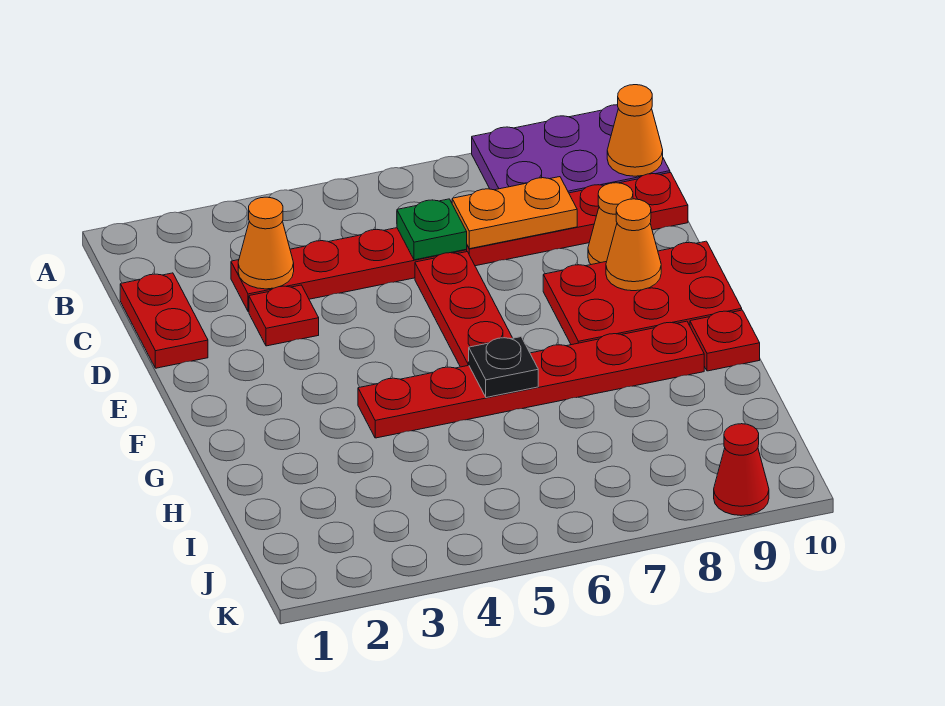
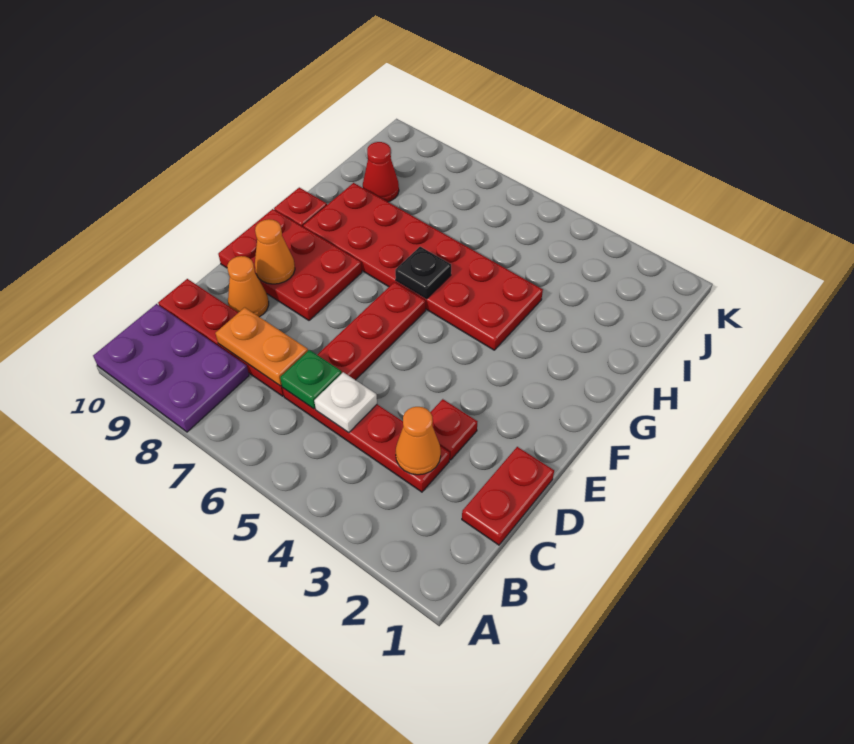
orange cone B10 level 2 -> none
none -> white plate C5 level 2
red plate G4:G9 level 1 -> red plate G4:H9 level 1
red cone K9 level 1 -> red cone I9 level 1

